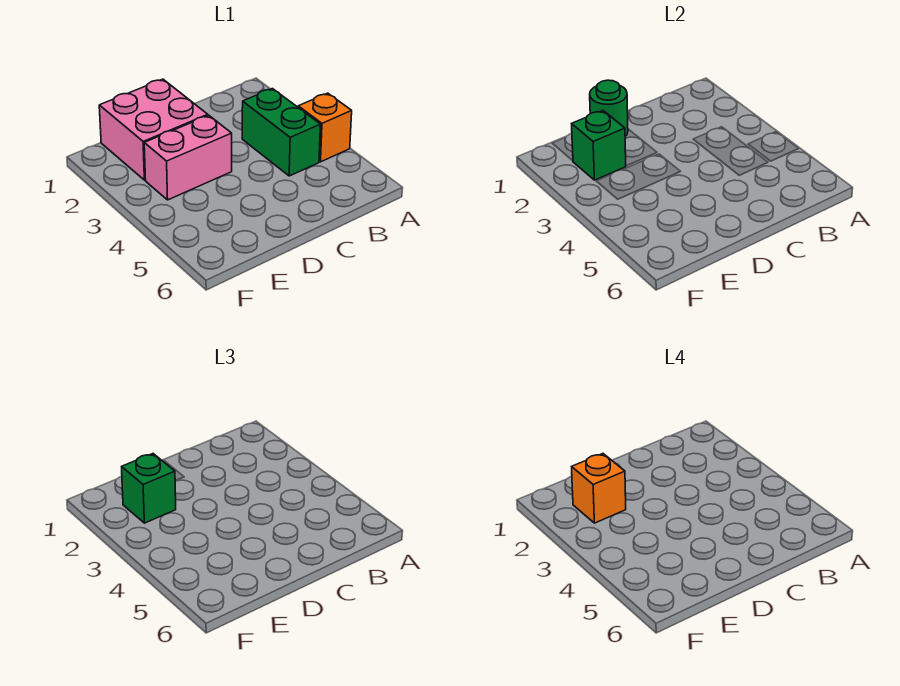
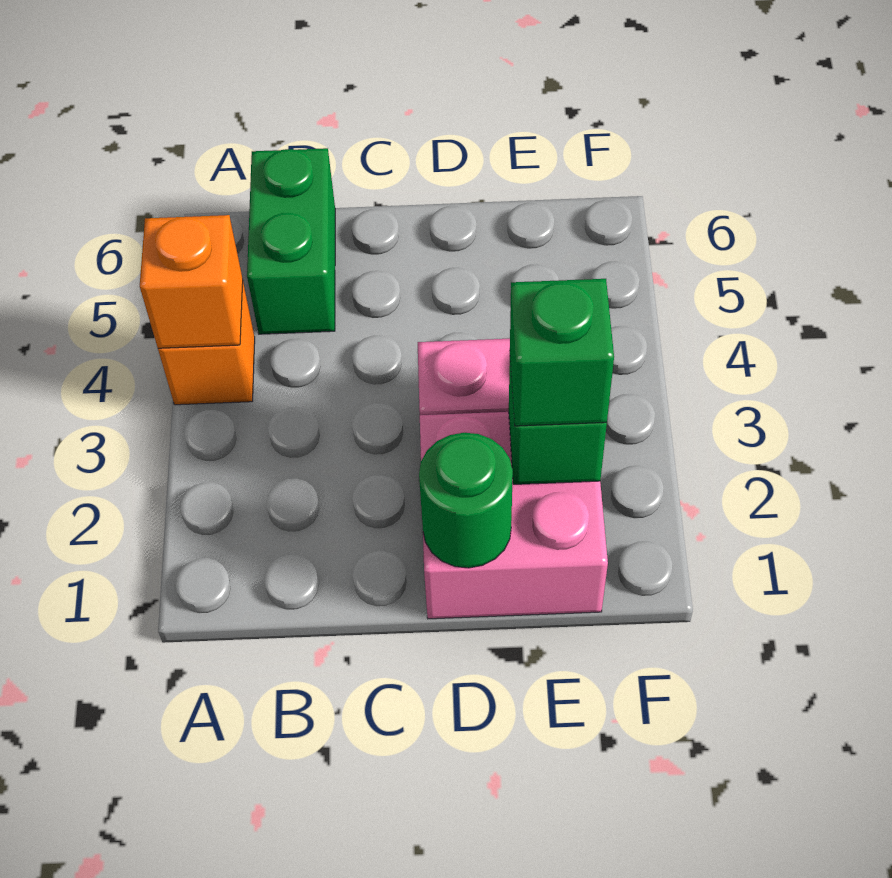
green brick B3:B4 level 1 -> green brick B5:B6 level 1
orange brick E2 level 4 -> orange brick A4 level 2

